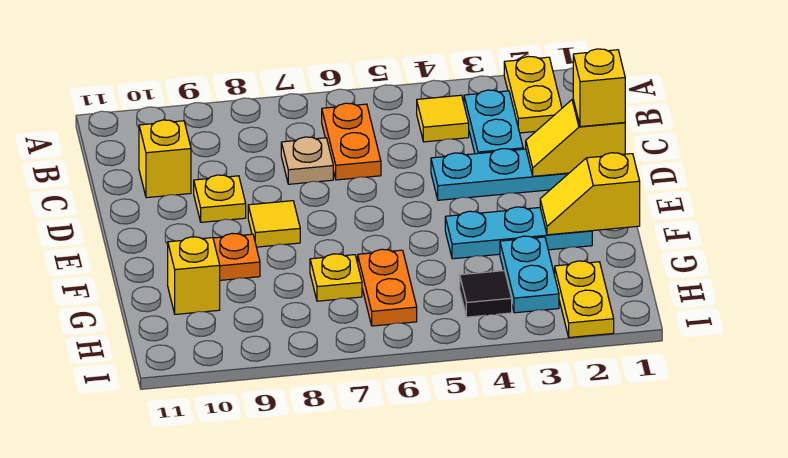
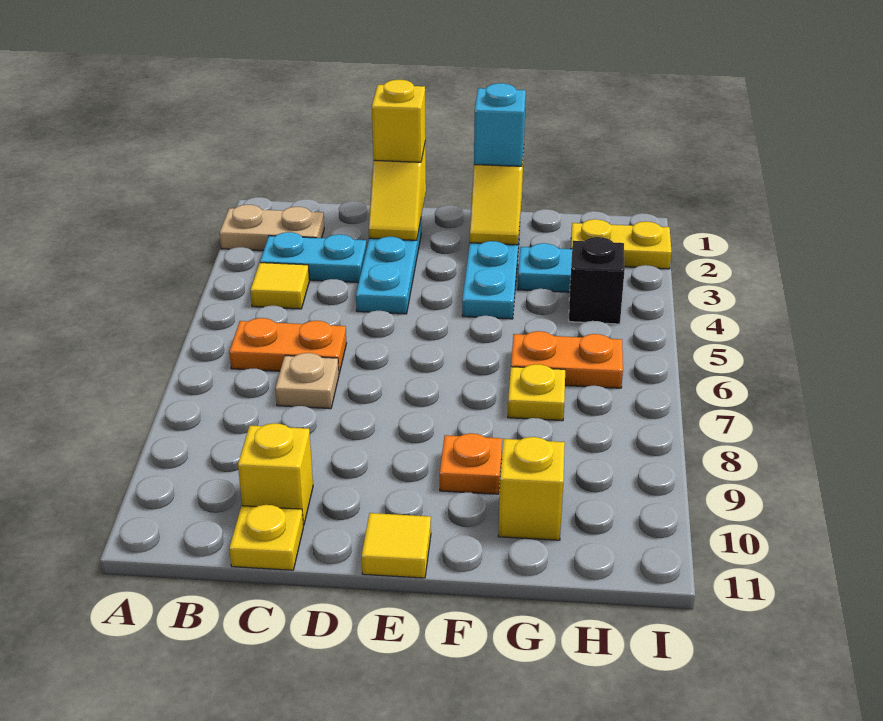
yellow plate A2:B2 level 1 -> tan plate A2:B2 level 1
yellow plate D9 level 1 -> yellow plate C11 level 1
yellow tile E8 level 1 -> yellow tile E11 level 1
none -> cyan brick F1 level 3
black tile H4 level 1 -> black brick H4 level 1

